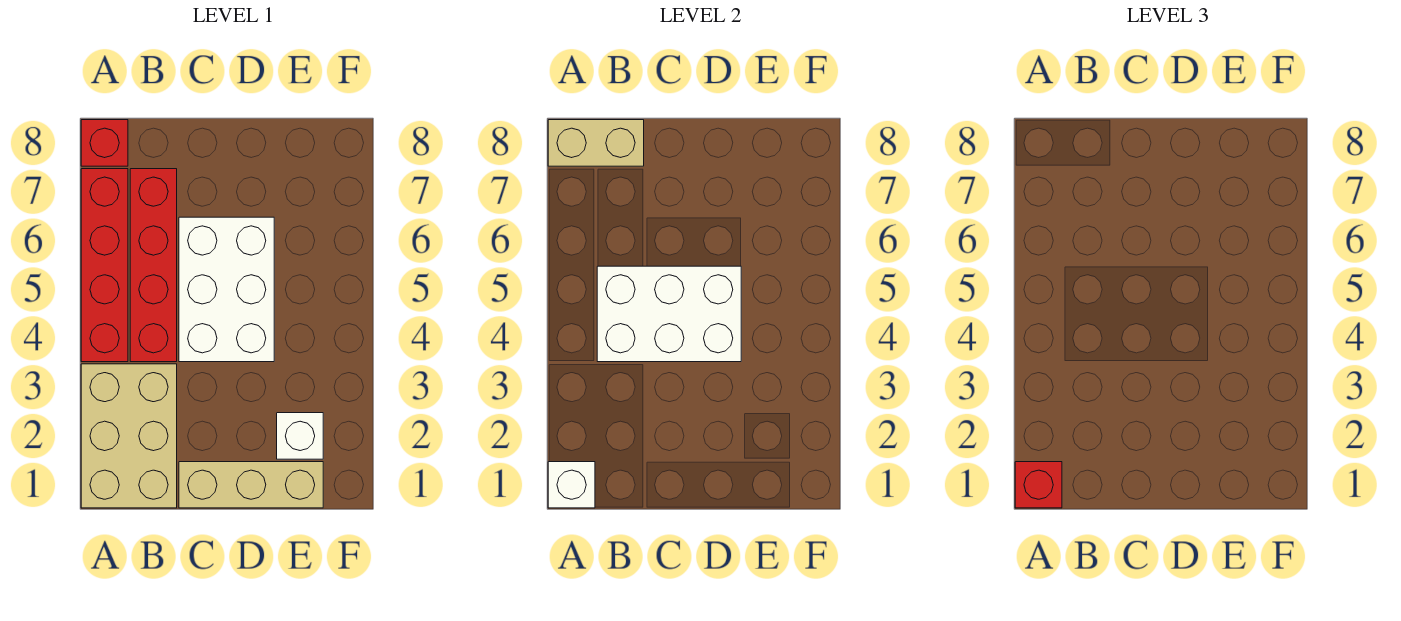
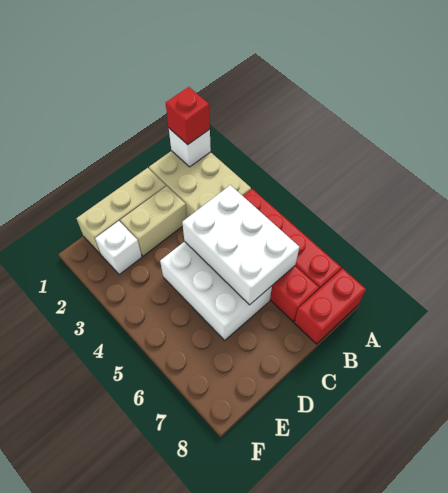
red brick A8 level 1 -> red brick A8:B8 level 1
tan brick A8:B8 level 2 -> tan brick C2:D2 level 1
white brick B4:D5 level 2 -> white brick B4:C6 level 2

